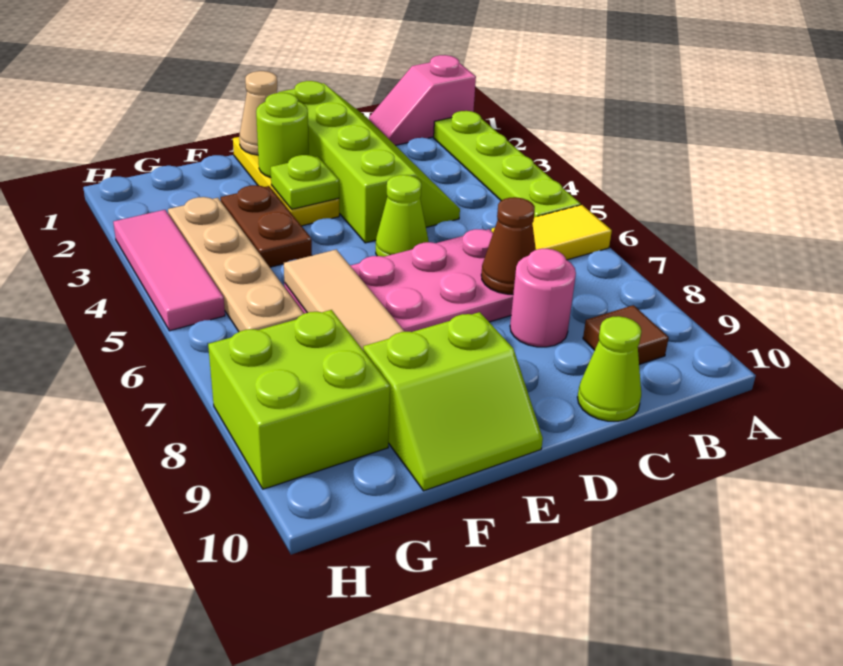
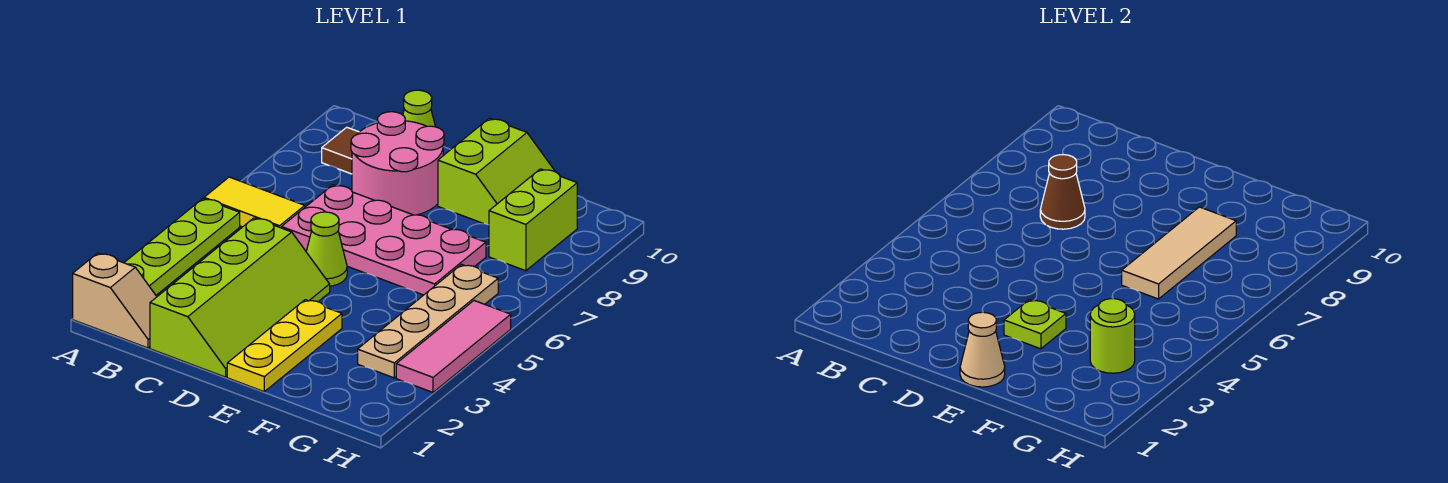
pink slope A1:B1 level 1 top A -> tan slope A1:B1 level 1 top A
lime slope C1:D4 level 1 top D -> lime slope C1:D4 level 1 top C
pink round brick C8 level 1 -> pink round brick C8:D9 level 1
lime round brick E2 level 2 -> lime round brick G3 level 2
lime slope E9:F10 level 1 top 9 -> lime slope E9:F10 level 1 top E
brown plate F3:F4 level 1 -> none
lime brick G8:H9 level 1 -> lime brick G8:G9 level 1

